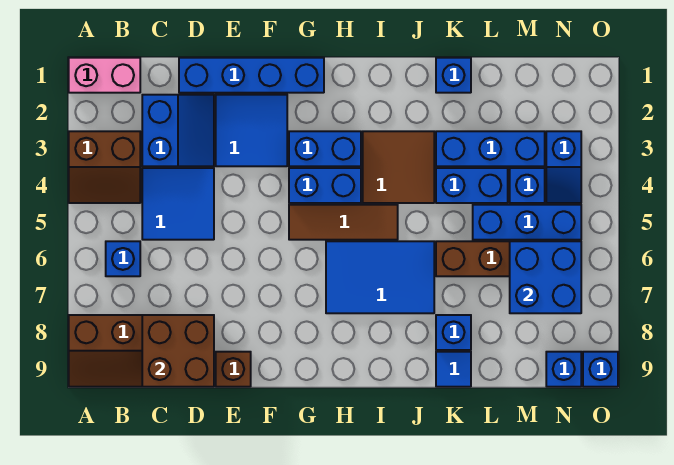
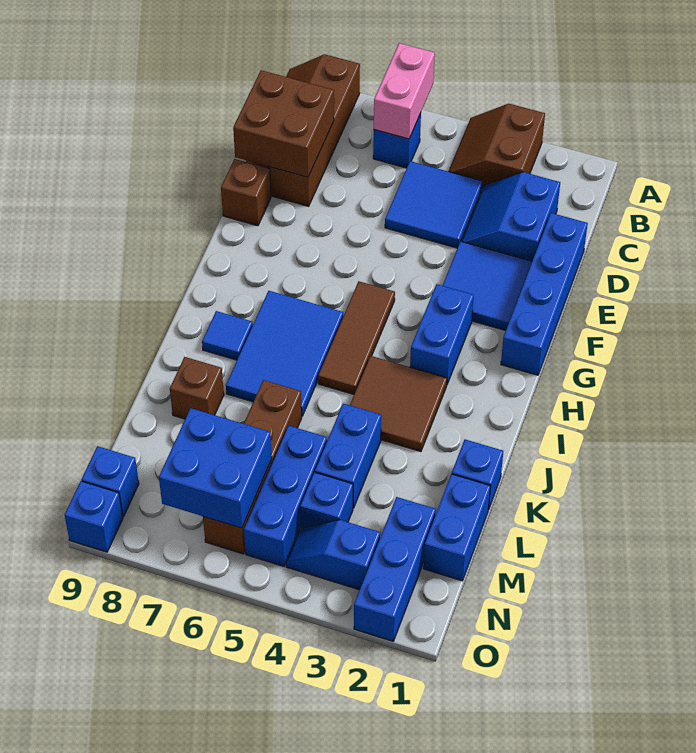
pink brick A1:B1 level 1 -> pink brick A6:B6 level 2
blue slope C2:D3 level 1 top C -> blue slope C2:D3 level 1 top 2
blue brick G4:H4 level 1 -> blue brick L1:M1 level 1
blue brick K3:M3 level 1 -> blue brick M2:O2 level 1
blue brick K8 level 1 -> brown brick K8 level 1
blue tile K9 level 1 -> blue tile I8 level 1

